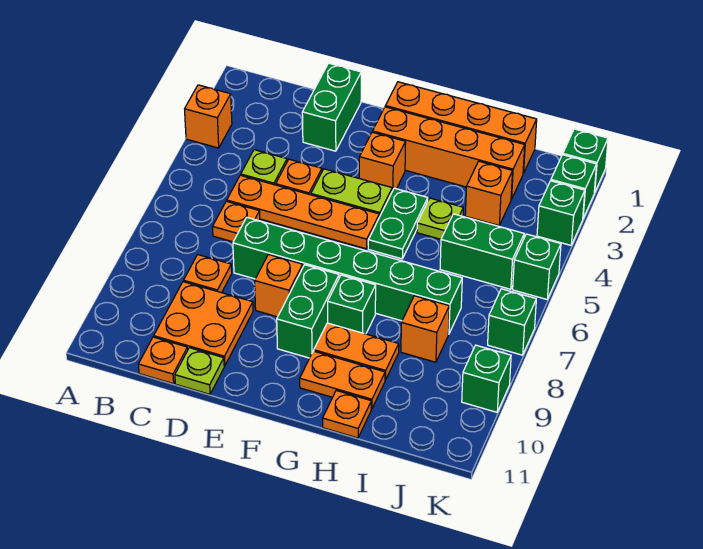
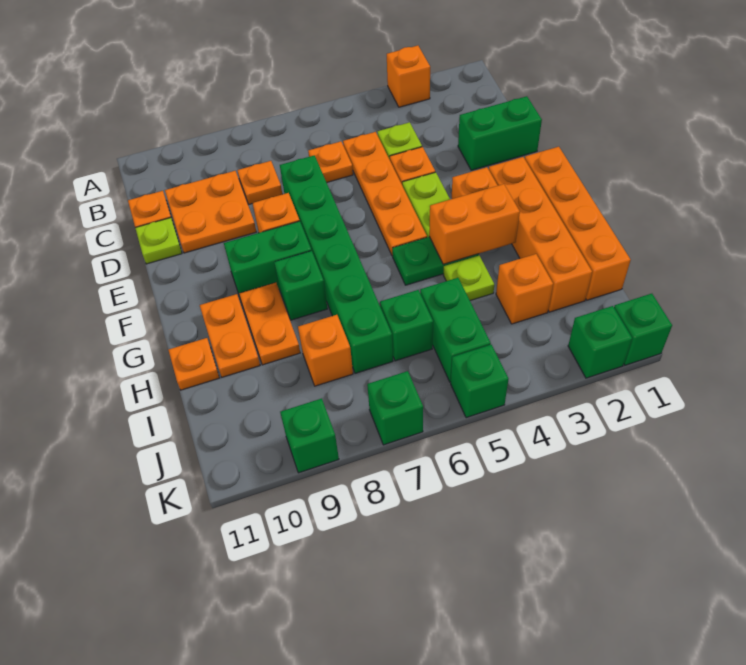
none -> orange brick G3:G4 level 2
green brick K3 level 1 -> green brick I6 level 1

